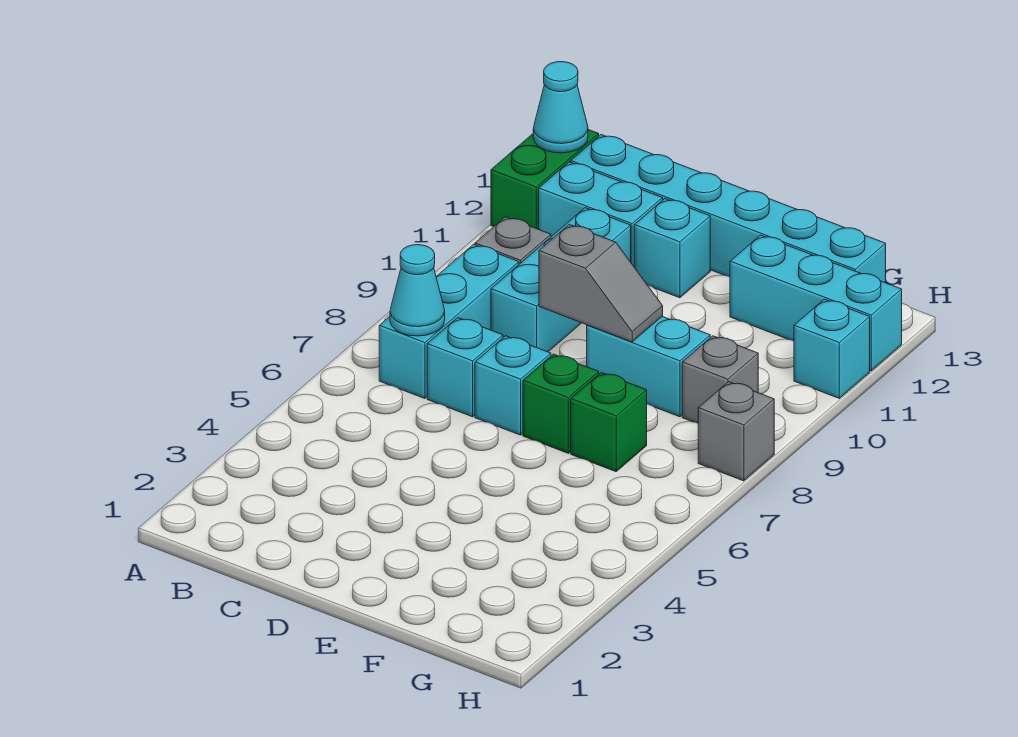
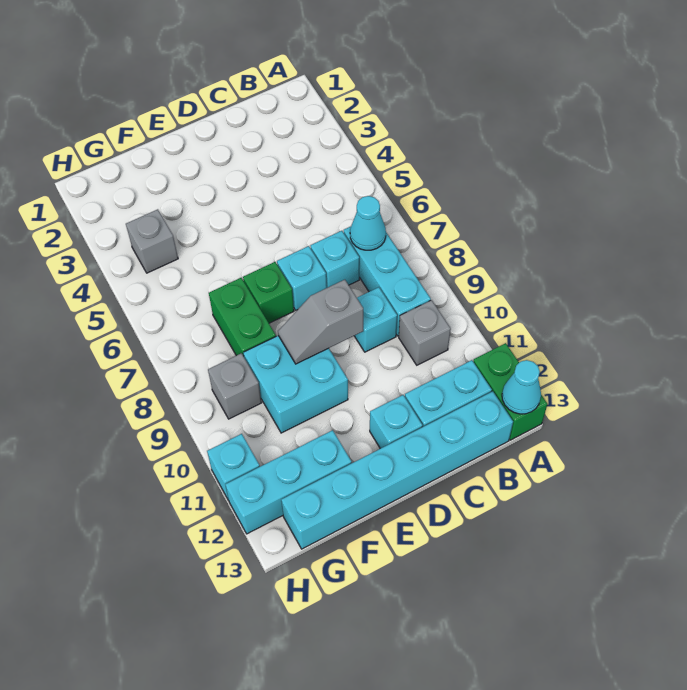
cyan brick C9:C11 level 1 -> cyan brick C9 level 1
cyan brick E9:F9 level 1 -> cyan brick E9:F10 level 1
green brick F7 level 1 -> green brick F7:F8 level 1
grey brick H8 level 1 -> grey brick G4 level 1

